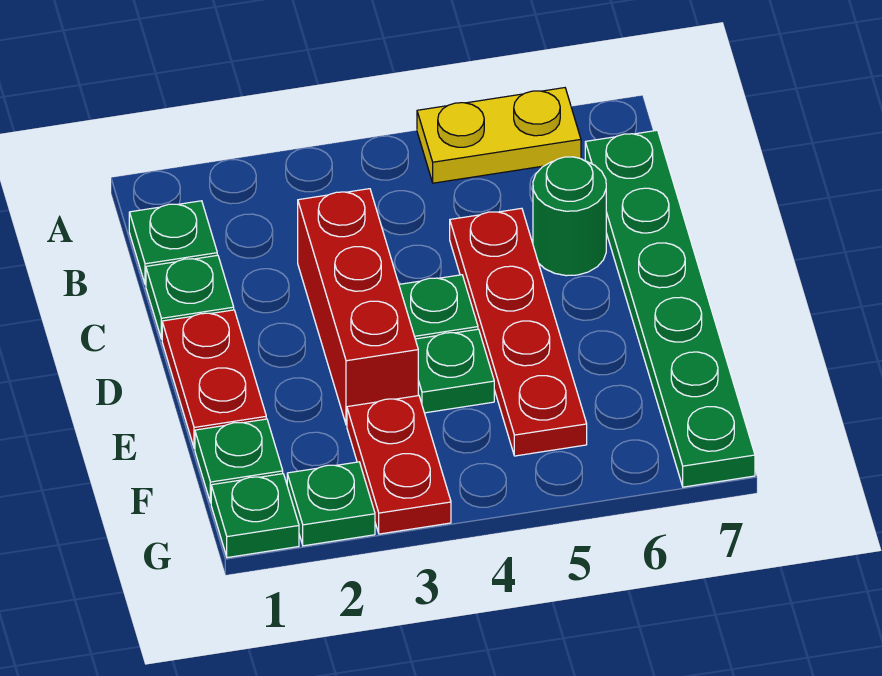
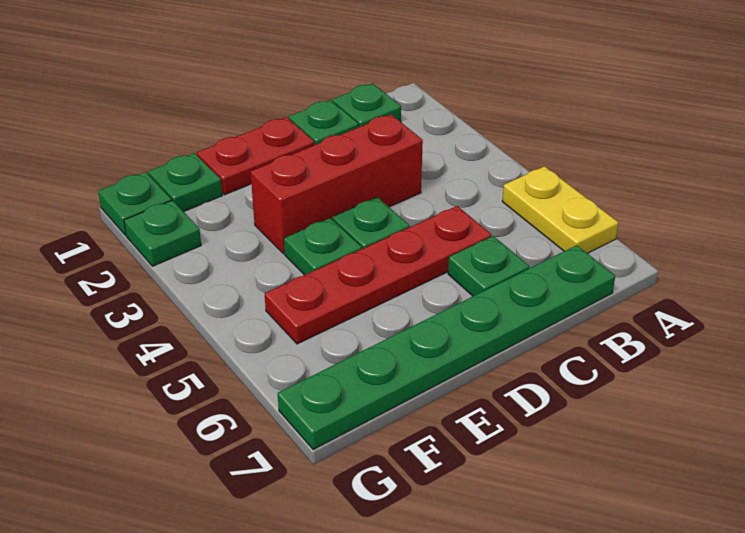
green round brick C6 level 1 -> green plate C6 level 1
red plate F3:G3 level 1 -> none

